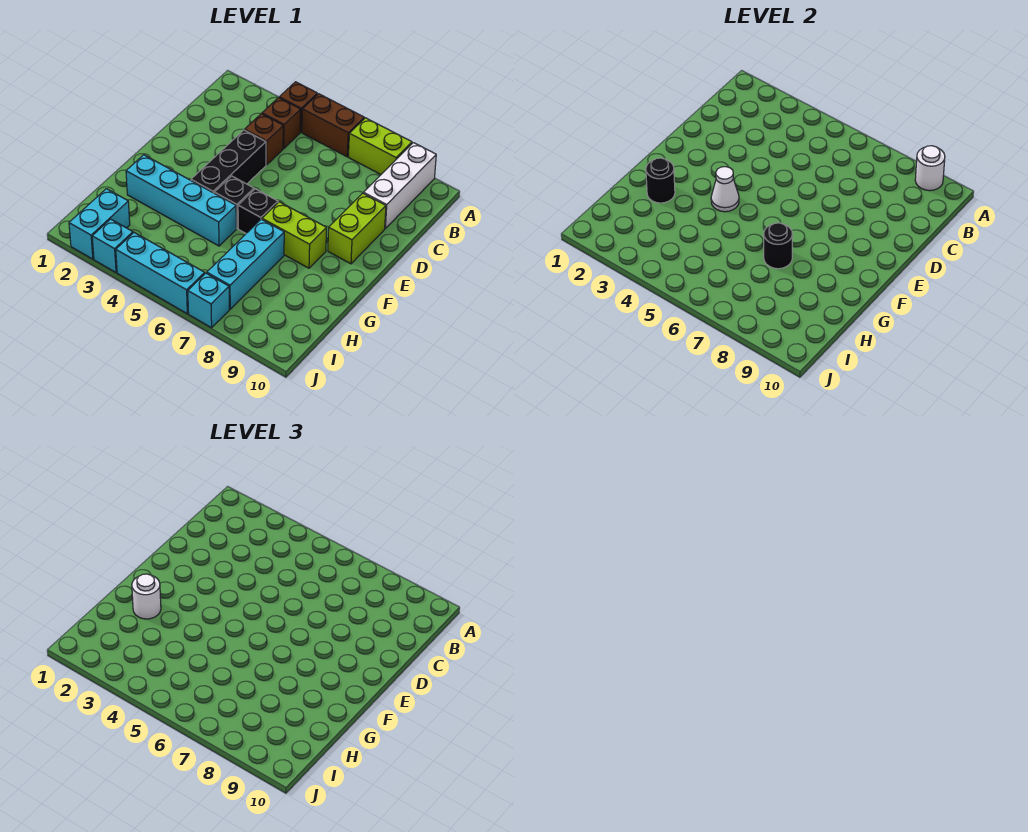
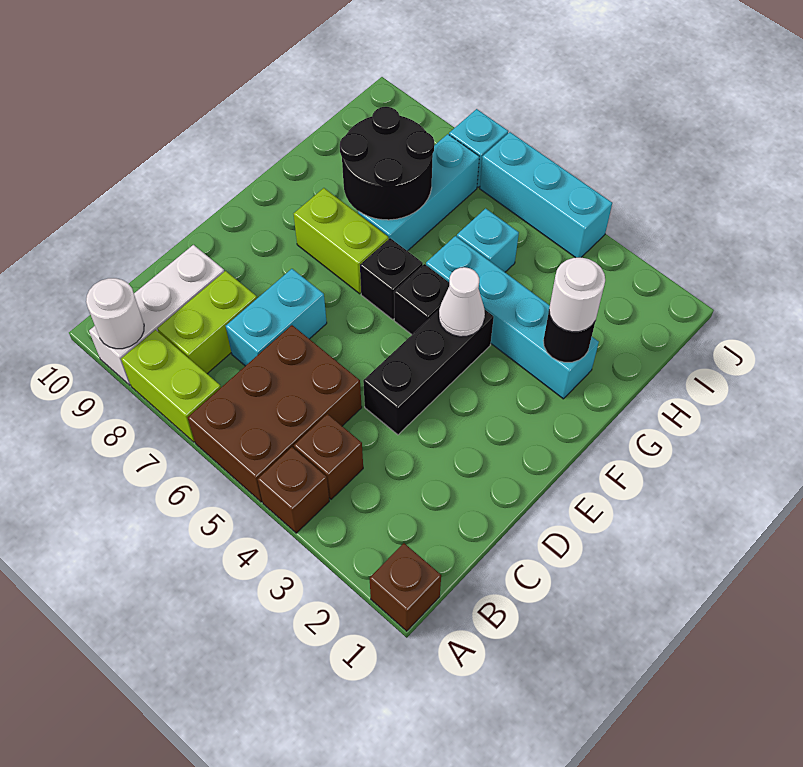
brown brick A5:A6 level 1 -> brown brick A5:C6 level 1
brown brick C4 level 1 -> brown brick A1 level 1
lime brick D9:E9 level 1 -> lime brick B8:C8 level 1
black round brick G7 level 2 -> black round brick G7:H8 level 2
cyan brick I2:J2 level 1 -> cyan brick C7:D7 level 1
cyan brick J3 level 1 -> cyan brick H5 level 1

